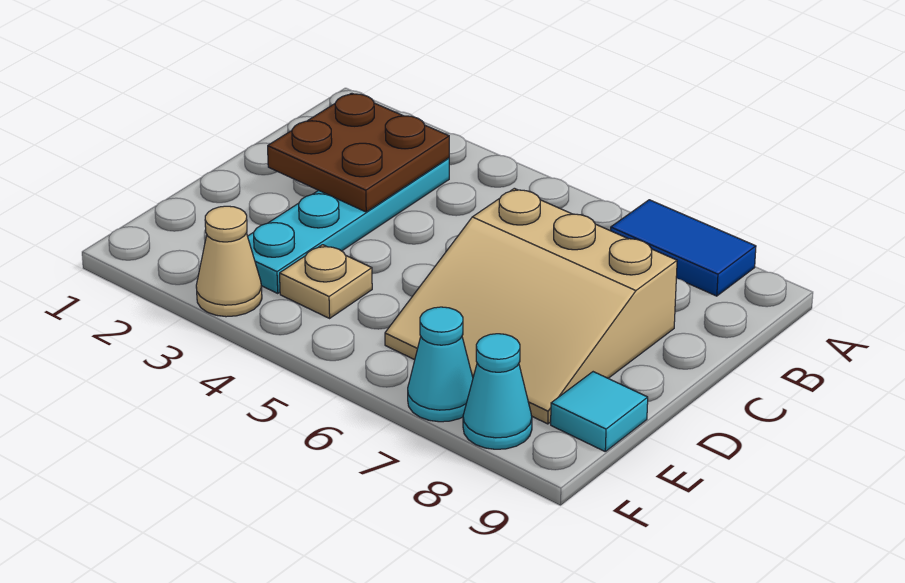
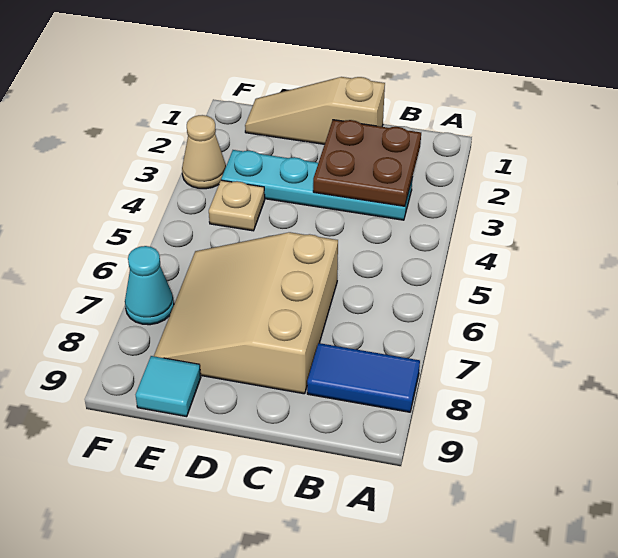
blue tile A7:A8 level 1 -> blue tile A8:B8 level 1
none -> tan slope C1:E1 level 1 top C
cyan cone F8 level 1 -> none

